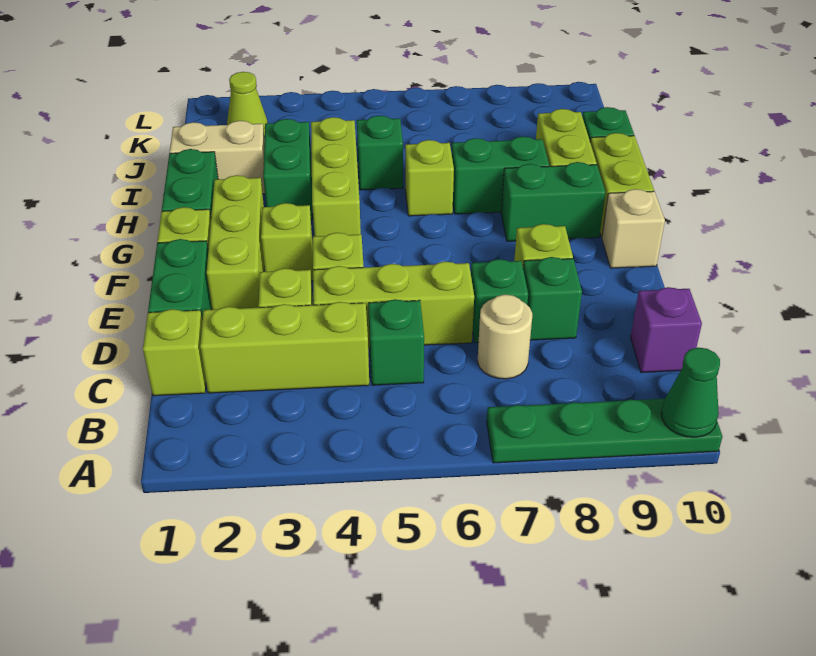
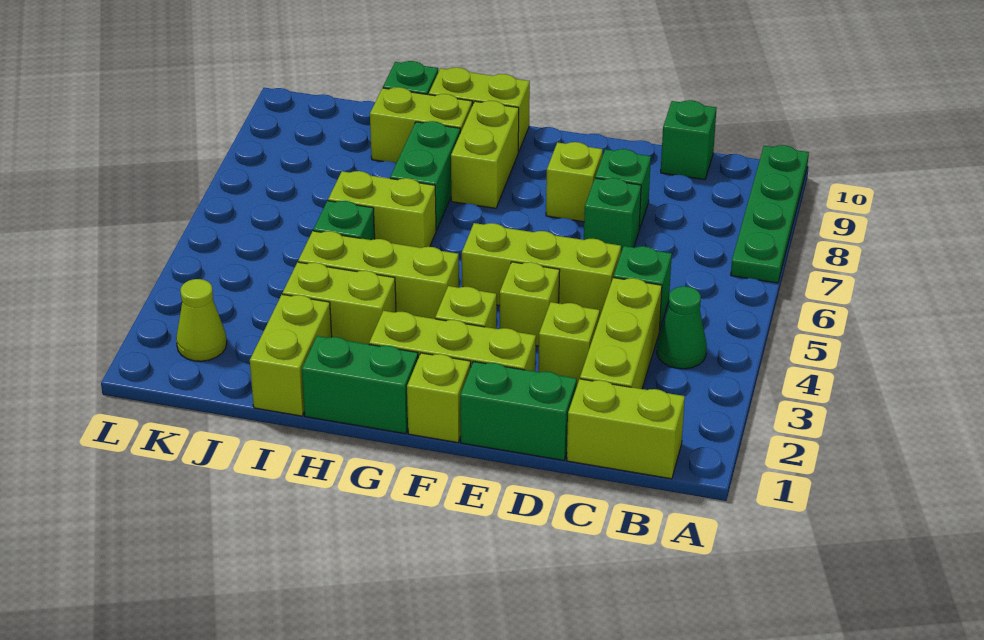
green cone A10 level 2 -> green cone B4 level 1
lime brick C1 level 1 -> lime brick B1:C1 level 1
tan round brick C7 level 1 -> none
purple brick C10 level 1 -> green brick C10 level 1
lime brick D4:D6 level 1 -> lime brick D5:F5 level 1
tan brick F10 level 1 -> none
green brick G8:G9 level 1 -> lime brick G8:G9 level 1
green brick H3:I3 level 1 -> lime brick H3:I3 level 1
lime brick H6 level 1 -> lime brick H6:I6 level 1
tan brick I1:I2 level 1 -> lime brick I1:I2 level 1

